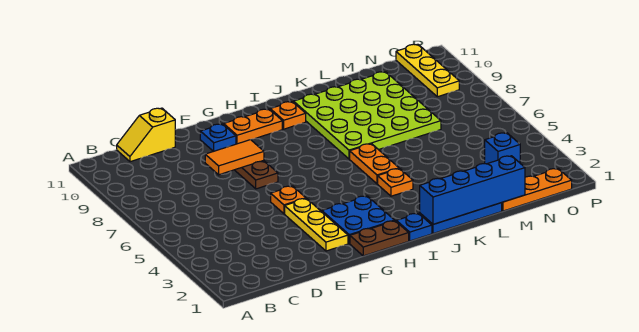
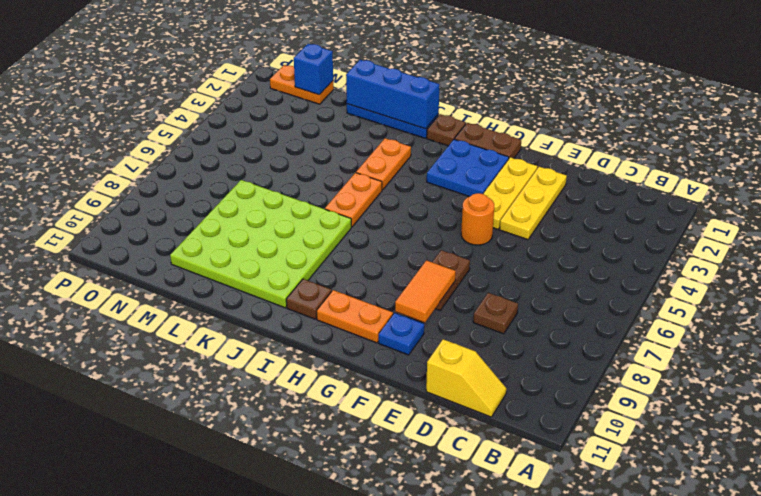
none -> brown plate D8 level 1
orange tile E8:F8 level 2 -> orange tile F8:F9 level 2
orange plate F5 level 1 -> orange round brick F5 level 1
blue plate I1 level 1 -> brown plate I1 level 1
orange plate I10 level 1 -> brown plate I10 level 1
blue brick J1:M1 level 2 -> blue brick J1:L1 level 2
orange plate J4 level 1 -> orange plate J3:J4 level 1
orange plate M1:O1 level 1 -> orange plate N1:O1 level 1
blue brick N3 level 1 -> blue brick N1 level 2
yellow plate O9:O11 level 1 -> yellow plate E2:E4 level 1

